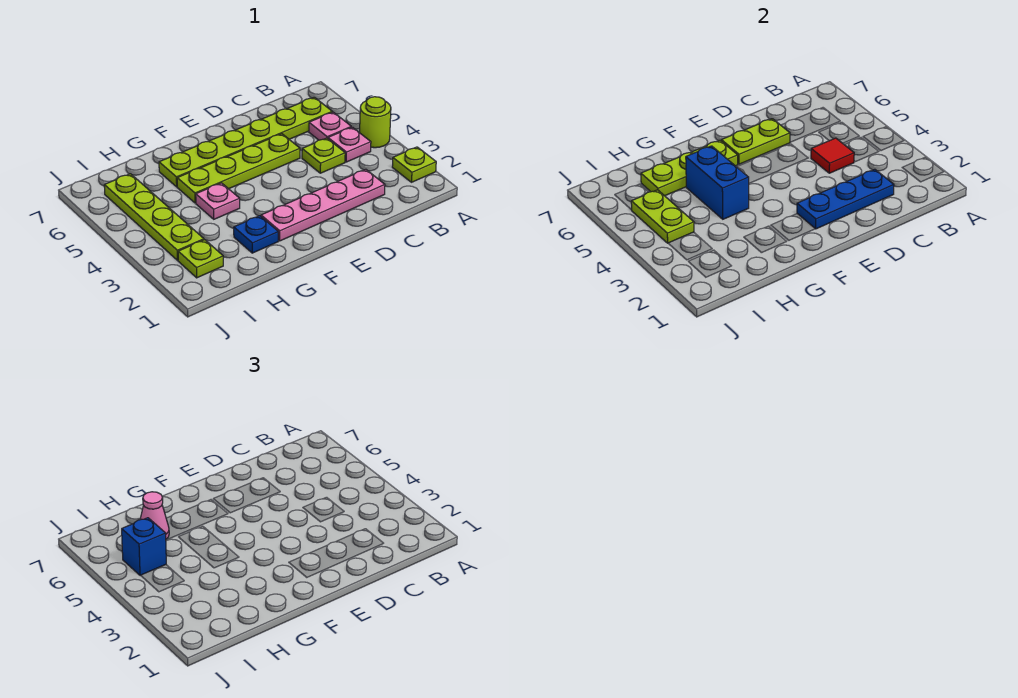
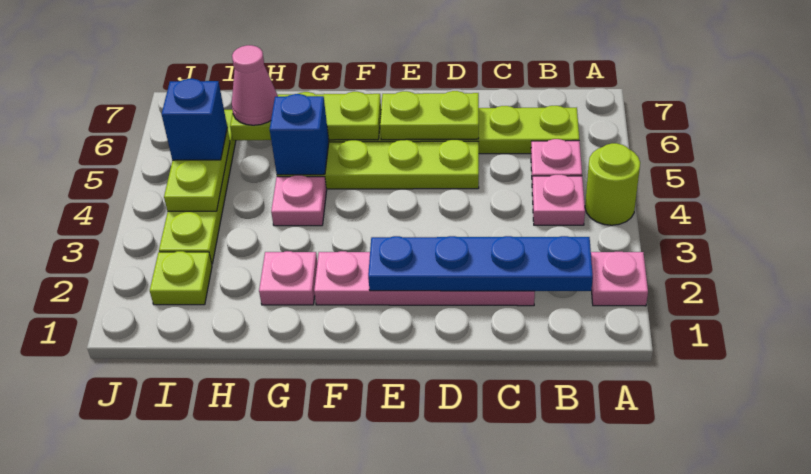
lime plate A2 level 1 -> pink plate A2 level 1
blue plate C2:E2 level 2 -> blue plate B2:E2 level 2
lime plate C4 level 1 -> none
red tile C4 level 2 -> none
blue plate G2 level 1 -> pink plate G2 level 1
blue brick G4:G5 level 2 -> blue brick G5 level 2

